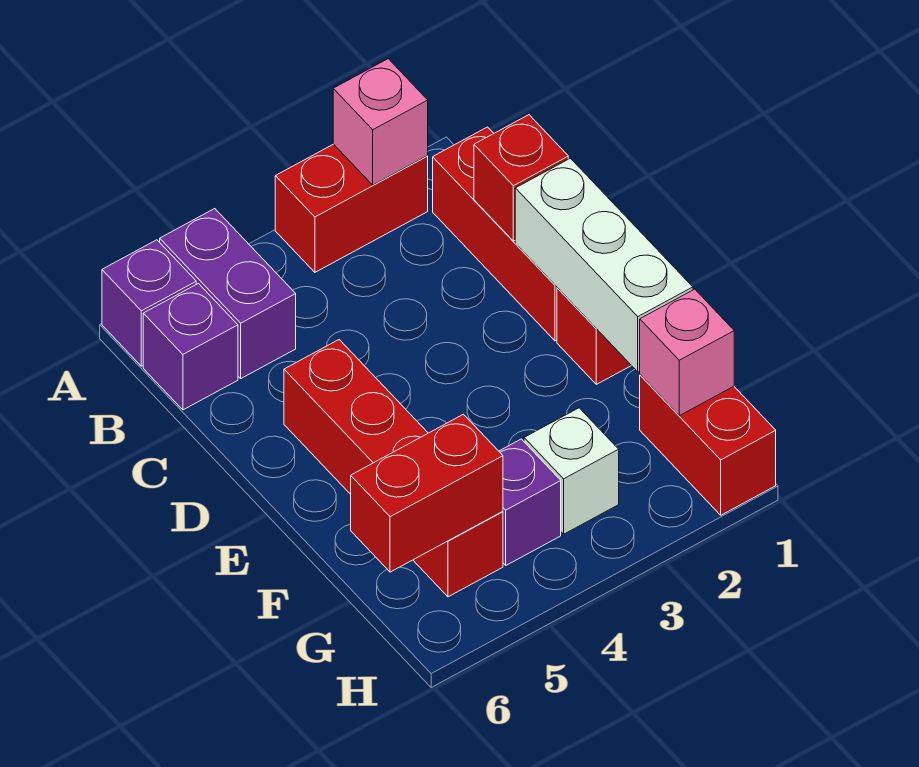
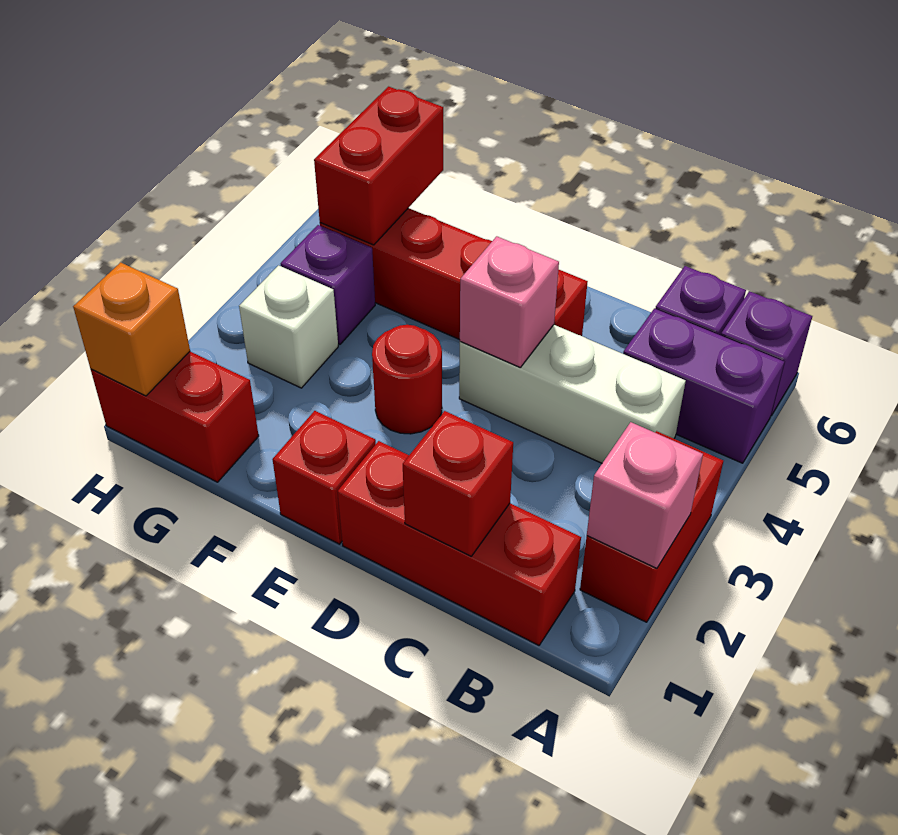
white brick D1:F1 level 2 -> white brick B4:D4 level 1
none -> red round brick E3 level 1
pink brick G1 level 2 -> pink brick D4 level 2
none -> orange brick H1 level 2

